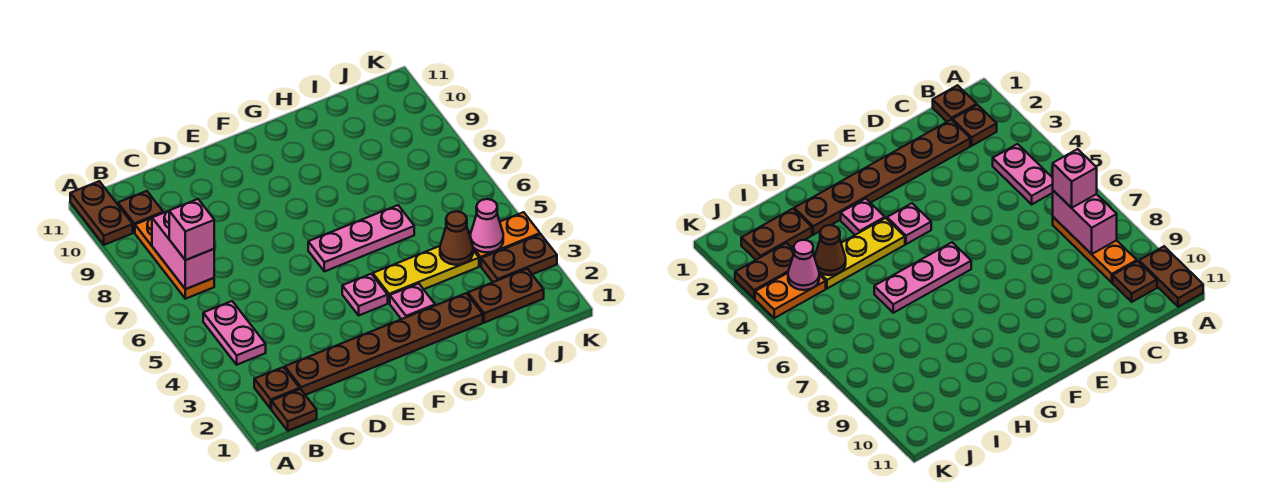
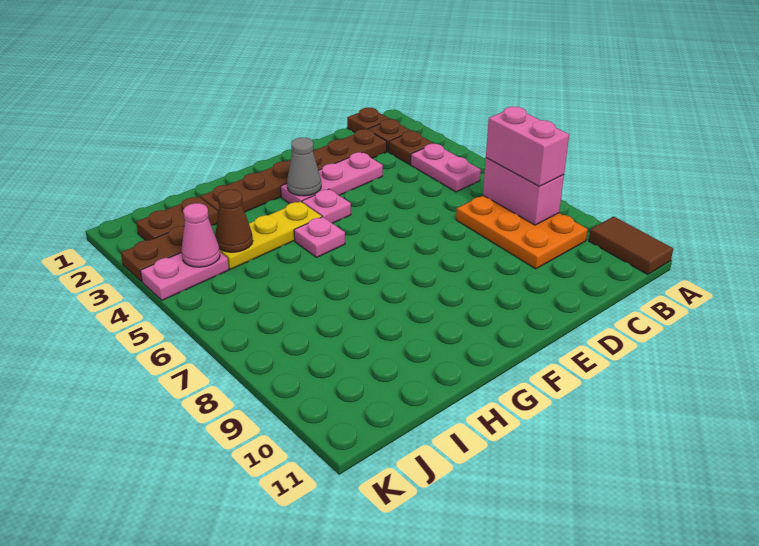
brown plate A10:A11 level 1 -> brown tile A10:A11 level 1
orange plate B7:B9 level 1 -> orange plate B7:C9 level 1
pink brick B7 level 3 -> pink brick B7:B8 level 3
brown plate B10 level 1 -> brown plate B3 level 1
none -> grey cone F3 level 2
pink plate F6:H6 level 1 -> pink plate D3:F3 level 1
pink plate G3 level 1 -> pink plate G5 level 1
orange plate J4:K4 level 1 -> pink plate J4:K4 level 1

